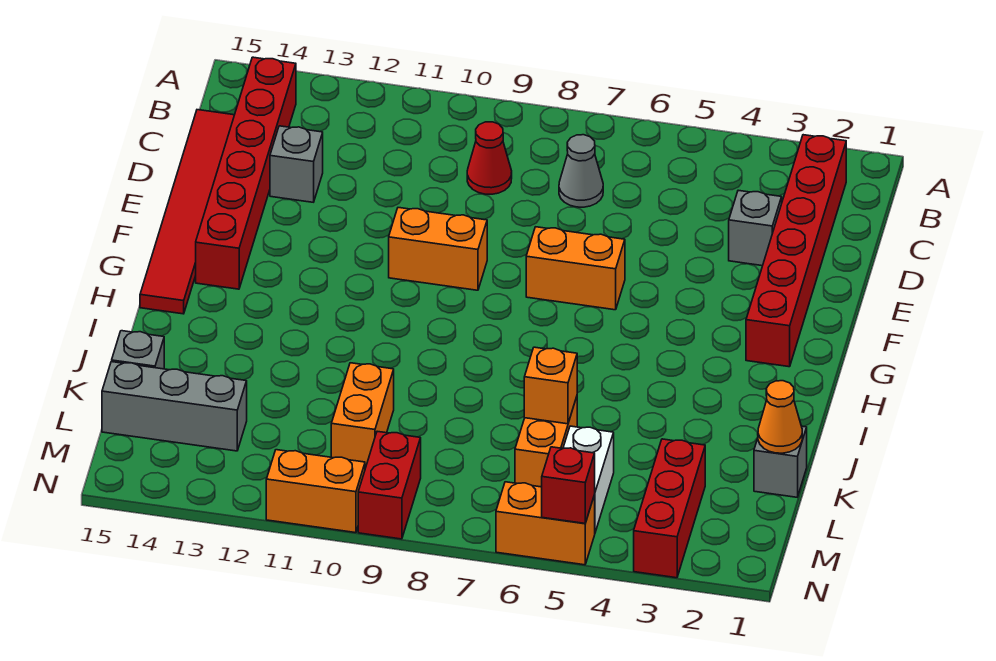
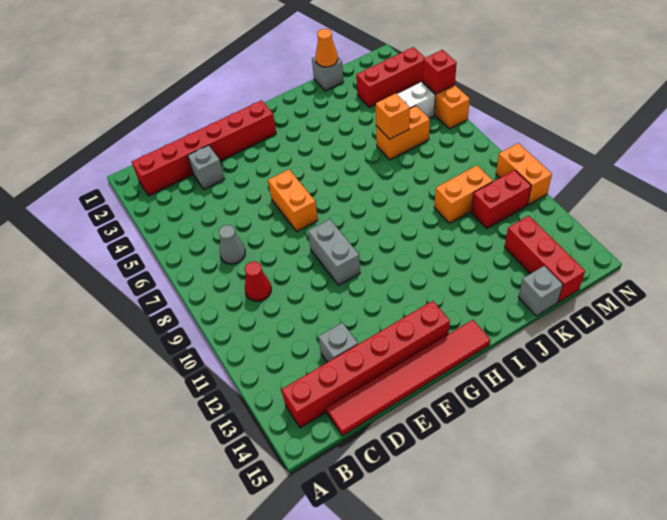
orange brick F9:F10 level 1 -> grey brick F9:F10 level 1
grey brick L13:L15 level 1 -> red brick L13:L15 level 1
red brick M9:N9 level 1 -> red brick L11:M11 level 1

